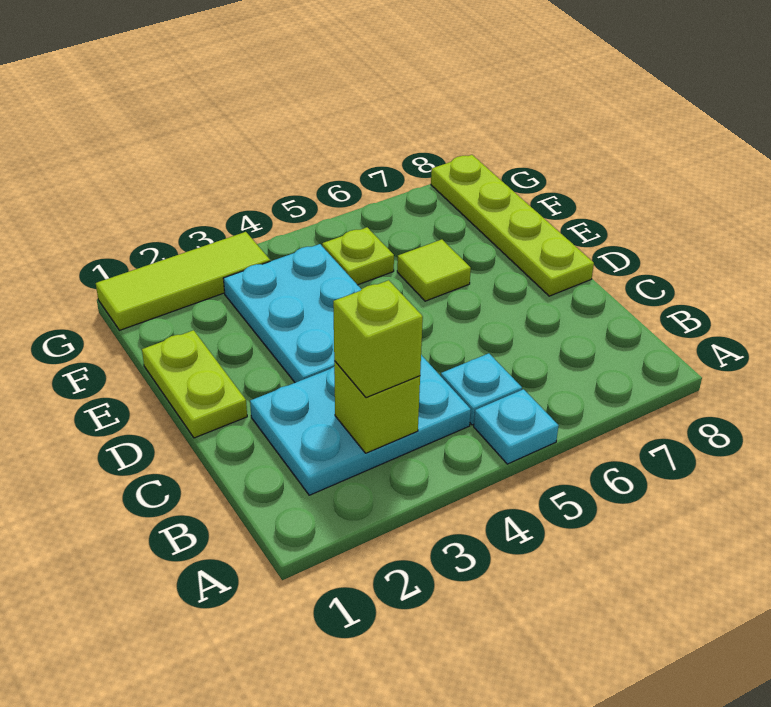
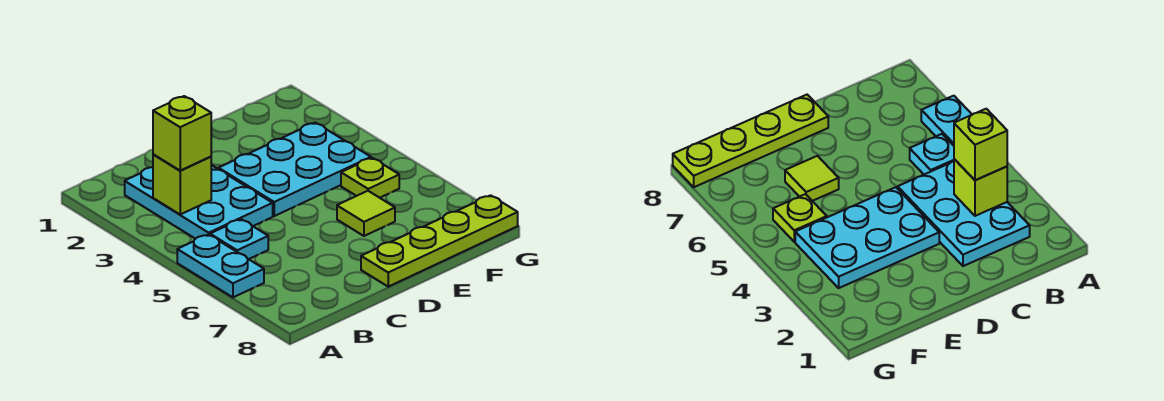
cyan plate A5 level 1 -> cyan plate A5:A6 level 1
lime plate D1:E1 level 1 -> none
lime tile G1:G3 level 1 -> none

